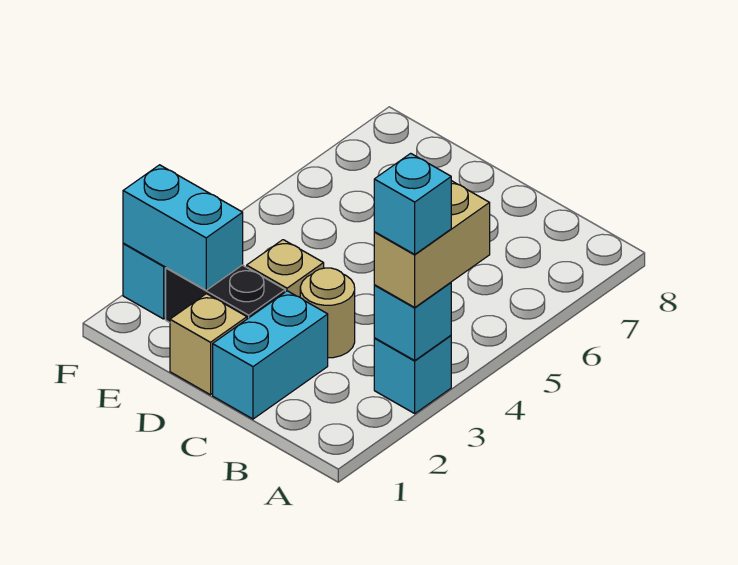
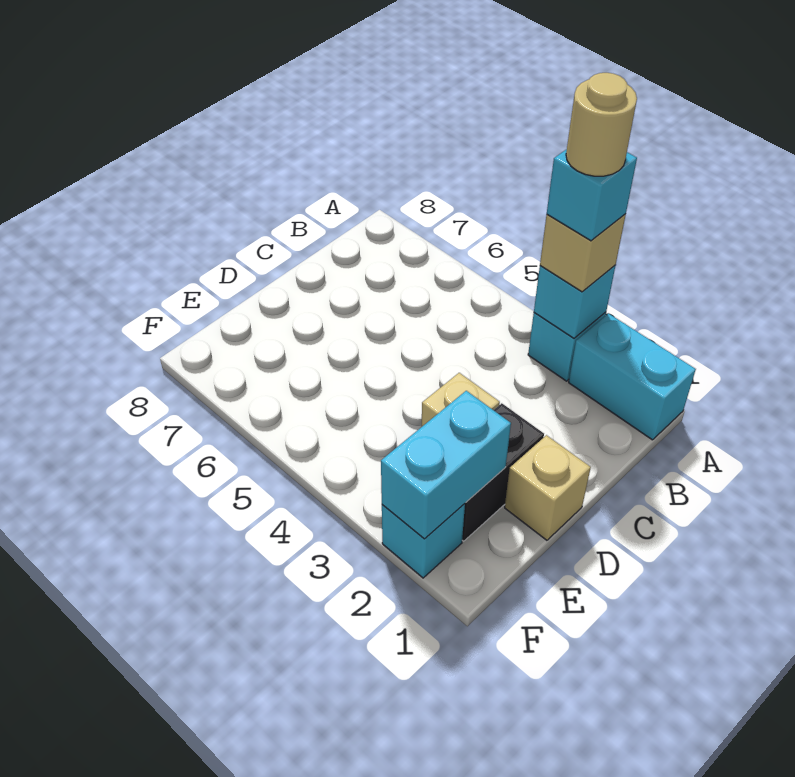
tan brick A3:A4 level 3 -> tan brick A3 level 3
cyan brick C1:C2 level 1 -> cyan brick A1:A2 level 1
tan round brick C3 level 1 -> tan round brick A3 level 5

